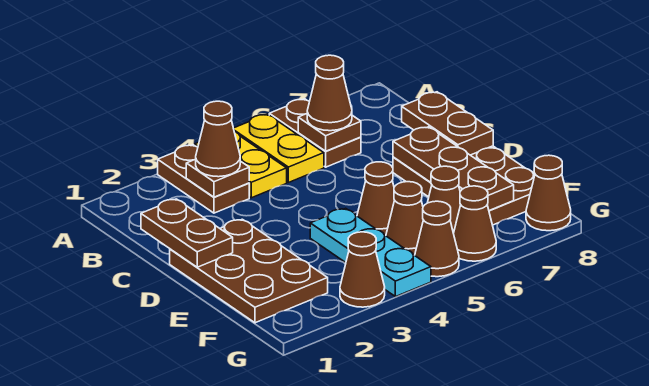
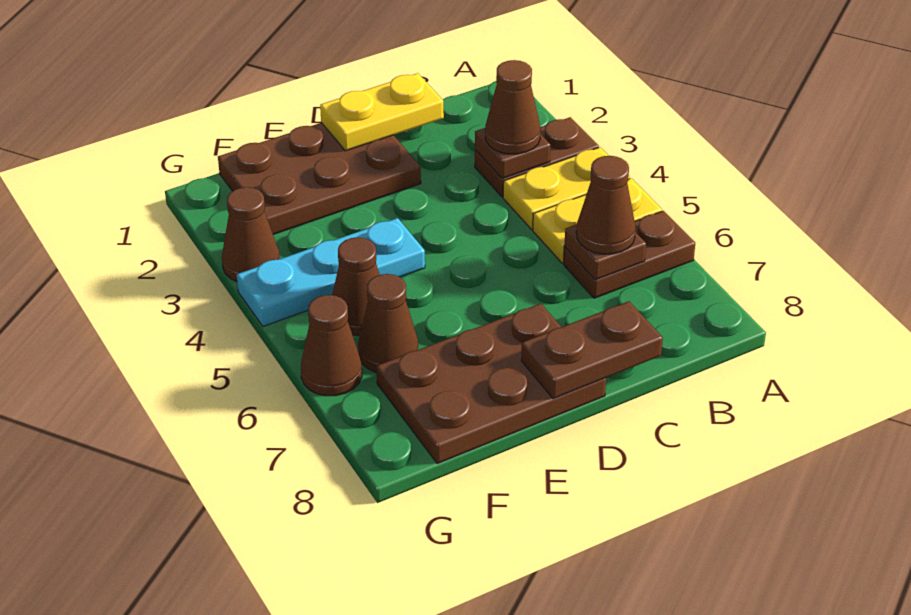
brown plate C1:D1 level 2 -> yellow plate C1:D1 level 2
brown plate D7:F7 level 2 -> none
brown cone E5 level 1 -> none
brown cone G5 level 1 -> none
brown cone G8 level 1 -> none

